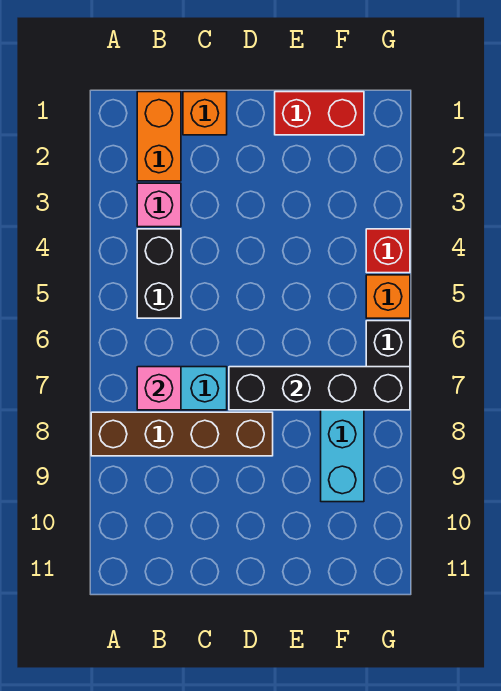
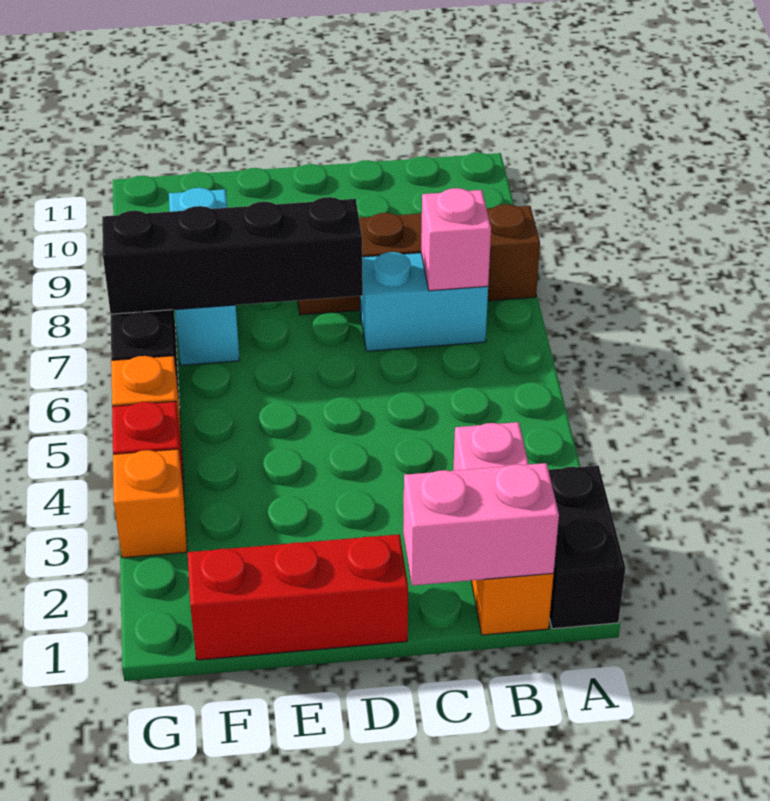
none -> pink brick B1:C1 level 2
black brick B4:B5 level 1 -> black brick A1:A2 level 1
orange brick C1 level 1 -> orange brick G3 level 1
red brick E1:F1 level 1 -> red brick D1:F1 level 1

